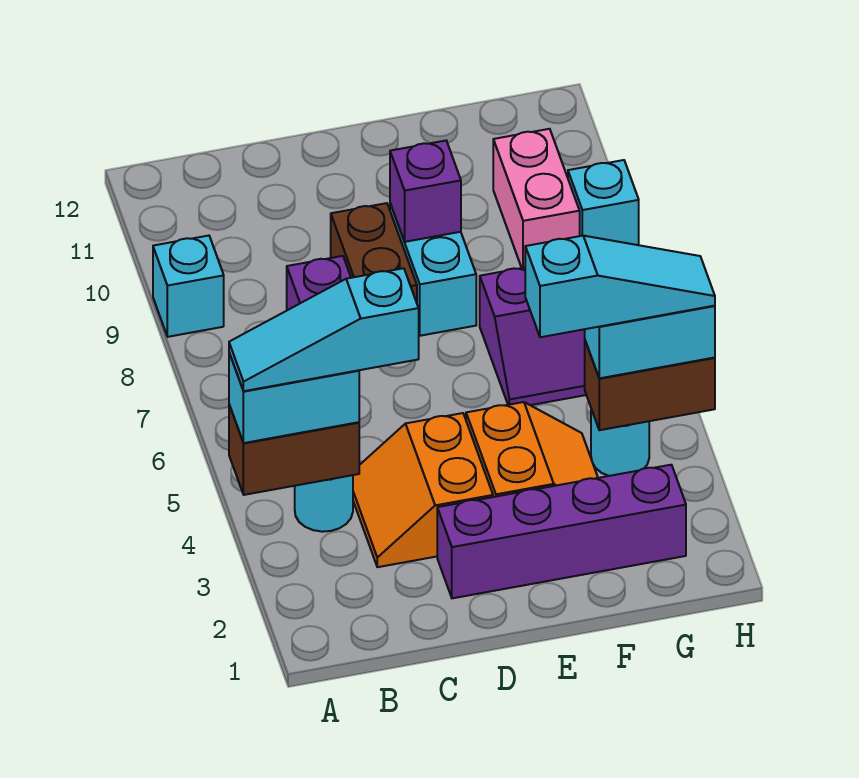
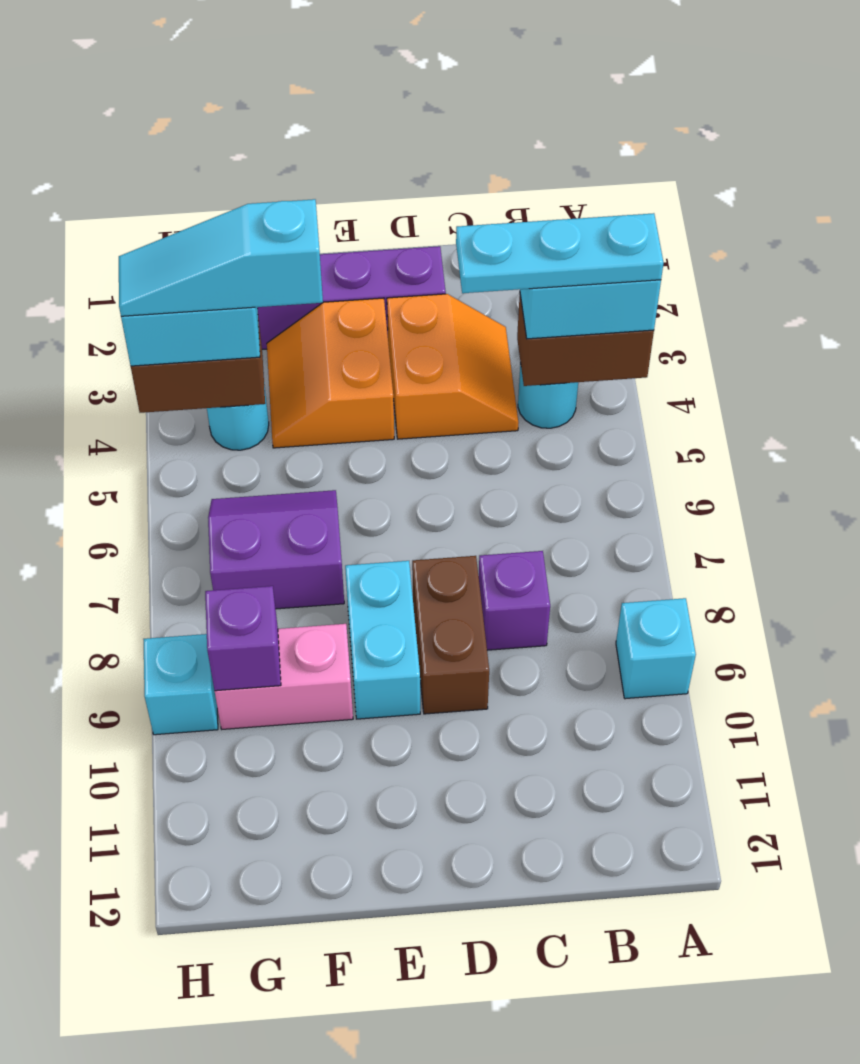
cyan slope A4:C4 level 4 top C -> cyan plate A4:C4 level 4
purple brick E9 level 2 -> purple brick G9 level 2
pink brick G9:G10 level 1 -> pink brick F9:G9 level 1

